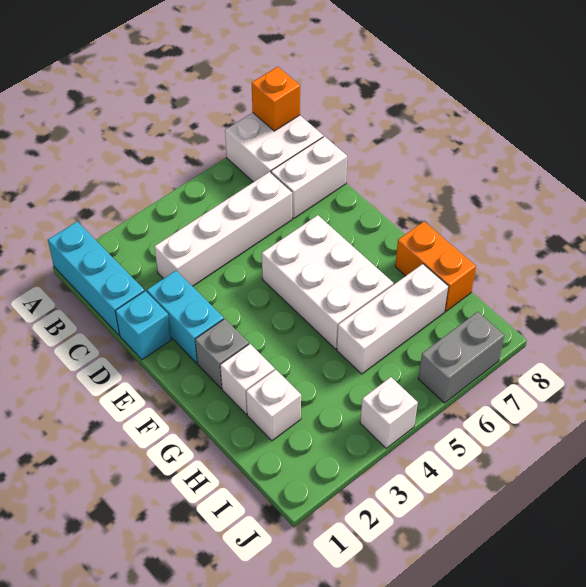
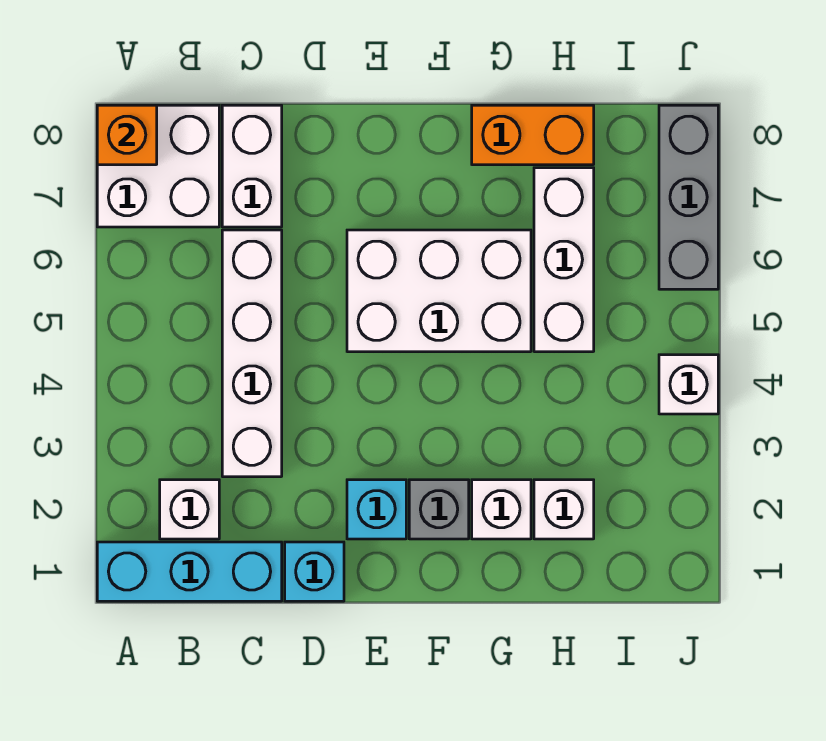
none -> white brick B2 level 1
cyan brick D2:E2 level 1 -> cyan brick E2 level 1
grey brick J6:J7 level 1 -> grey brick J6:J8 level 1

